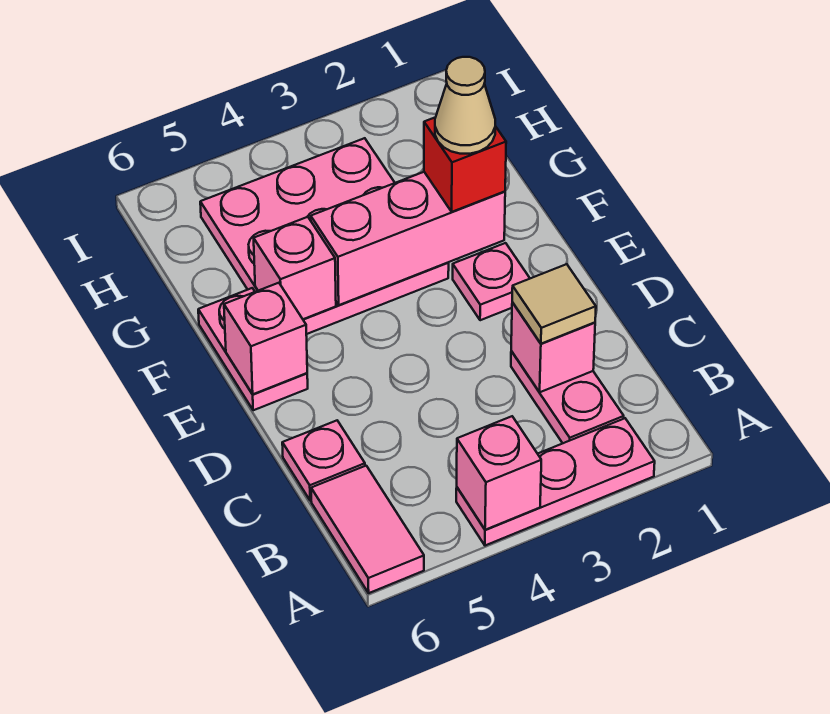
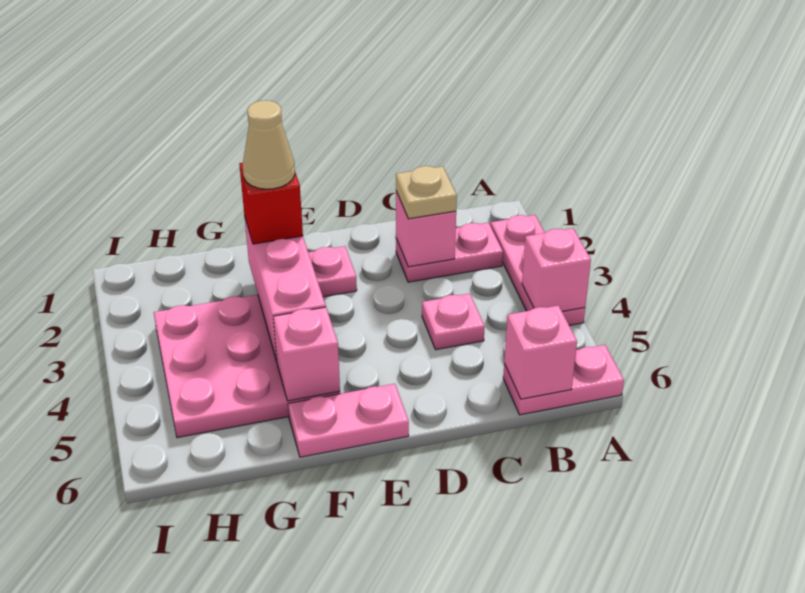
pink tile A6:B6 level 1 -> pink plate A6:B6 level 1
tan tile C2 level 3 -> tan plate C2 level 3
pink plate C6 level 1 -> pink plate C4 level 1
pink brick E6 level 2 -> pink brick B6 level 2

